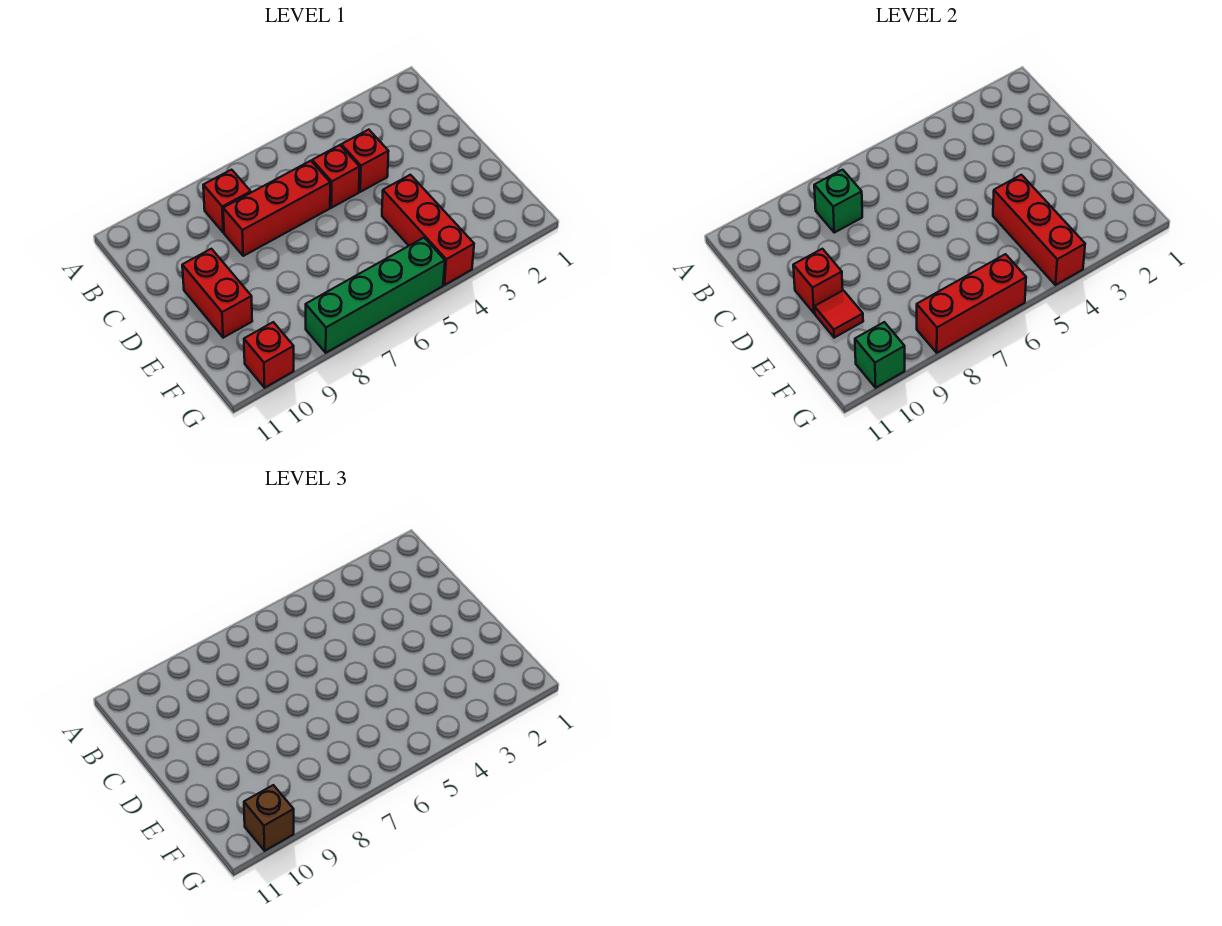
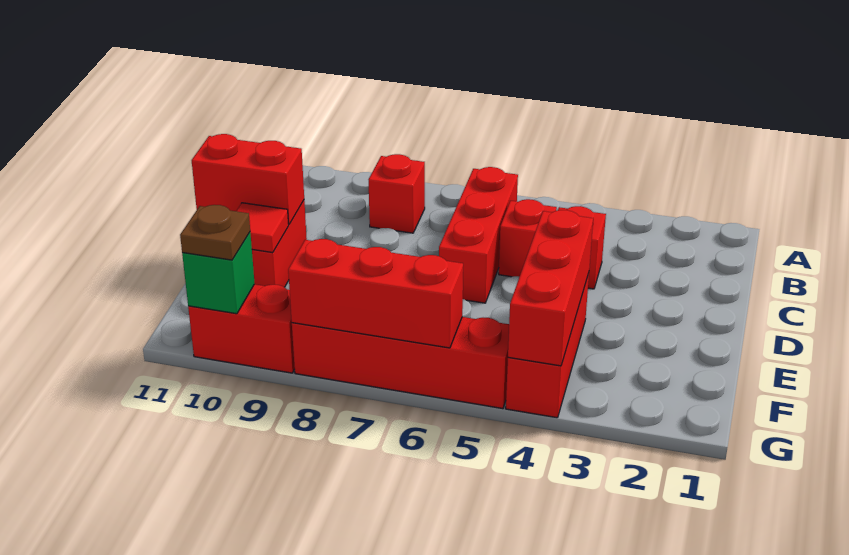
green brick B8 level 2 -> none
red brick C6:C8 level 1 -> red brick B6:D6 level 1
red brick D10 level 2 -> red brick D10:D11 level 2
green brick G5:G8 level 1 -> red brick G5:G8 level 1
red brick G10 level 1 -> red brick G9:G10 level 1
brown brick G10 level 3 -> brown plate G10 level 3

